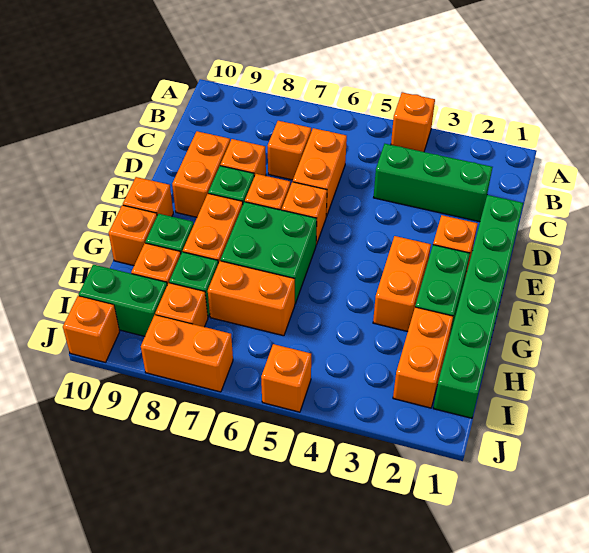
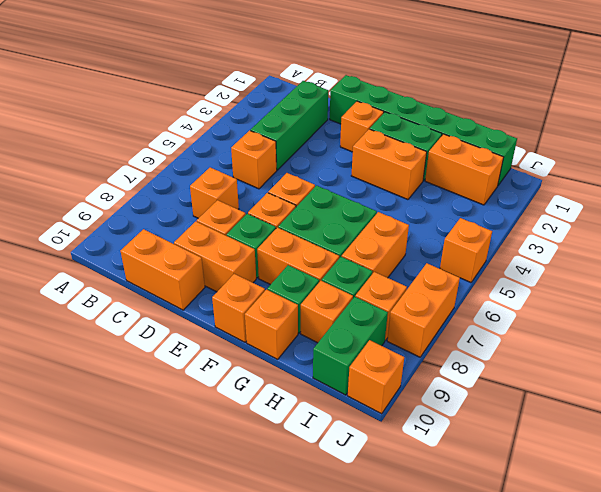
orange brick A4 level 1 -> orange brick C5 level 1
orange brick C6:D6 level 1 -> orange brick C10:D10 level 1

